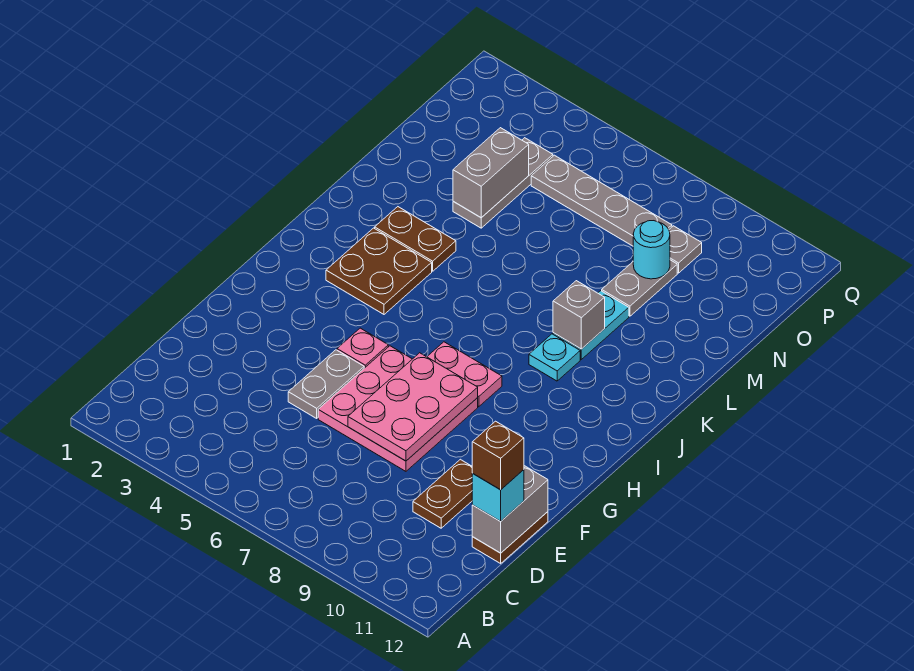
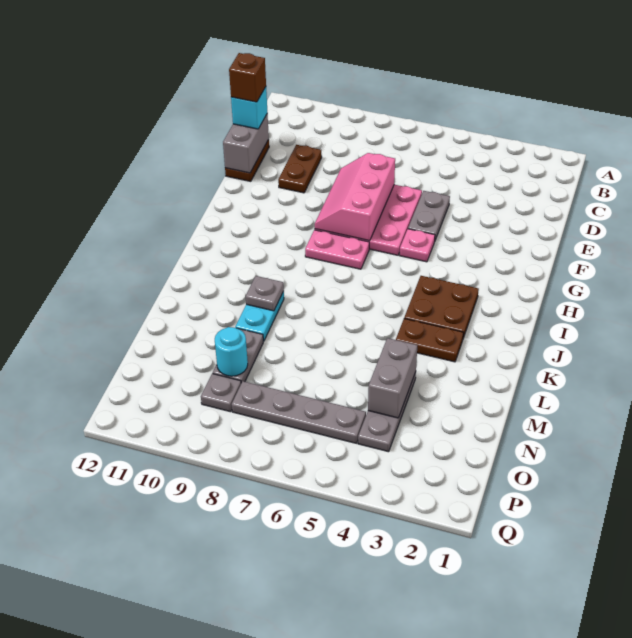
pink plate E7:G8 level 2 -> pink slope E7:G8 level 2 top 7
cyan plate J9 level 1 -> none
grey brick K9 level 2 -> grey plate K9 level 2

